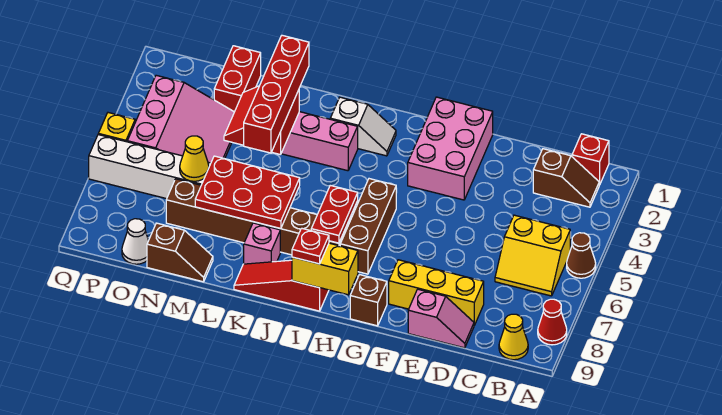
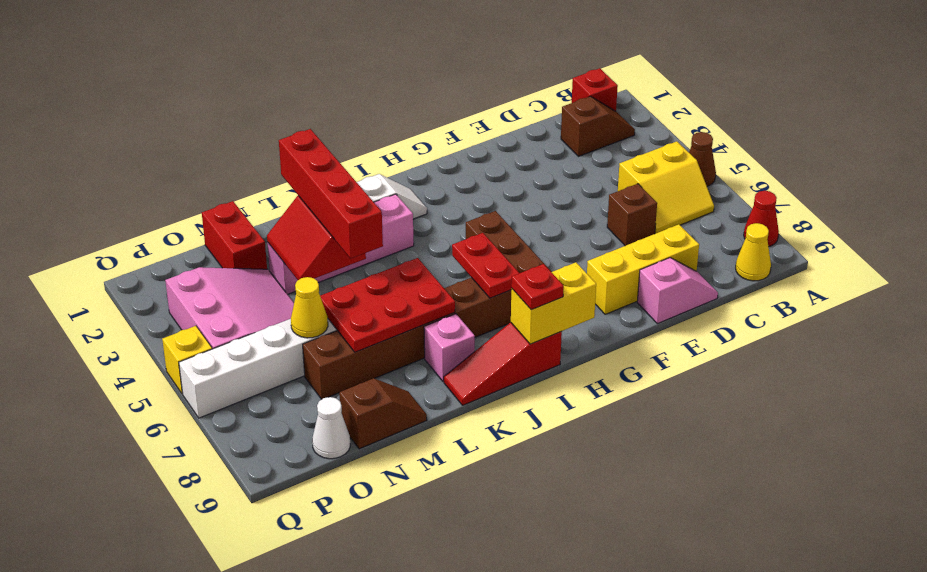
pink brick F1:G3 level 1 -> none
brown brick G9 level 1 -> brown brick D6 level 1

